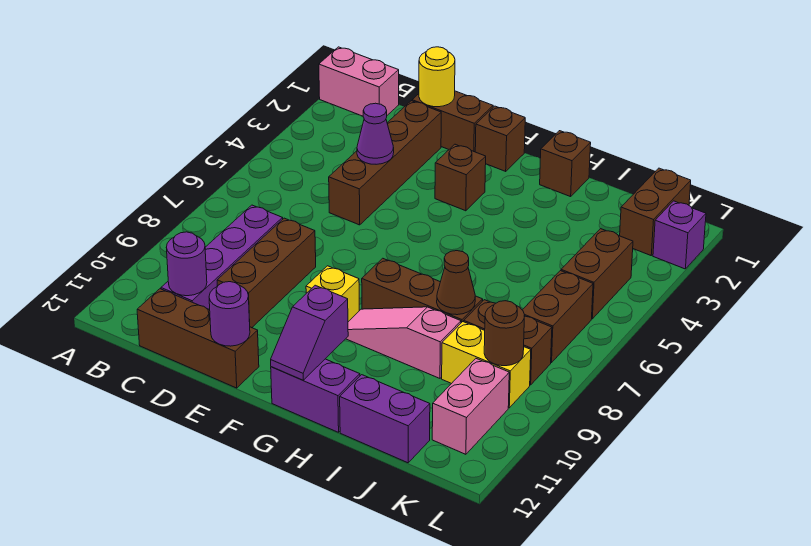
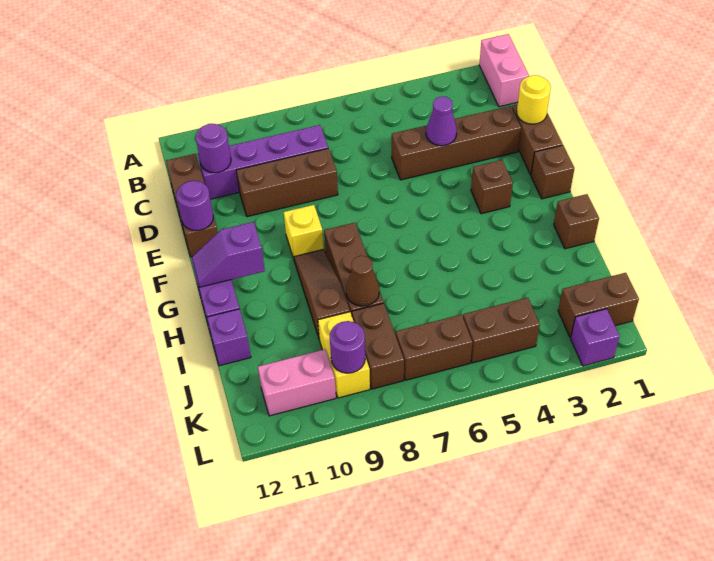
pink slope G9:I9 level 1 top I -> brown slope G9:I9 level 1 top I
purple brick I12:J12 level 1 -> purple brick I12 level 1
brown round brick K9 level 2 -> purple round brick K9 level 2

